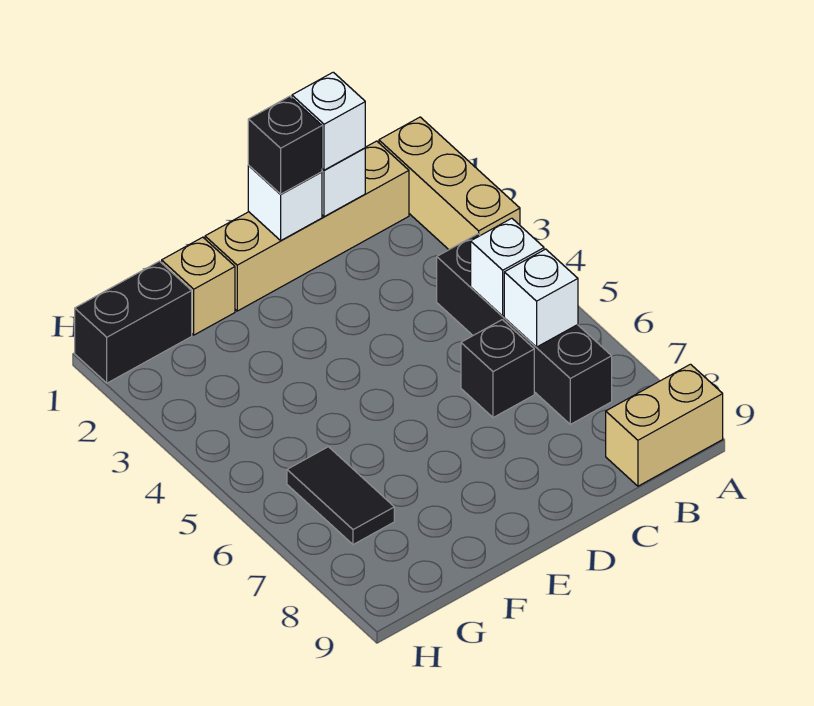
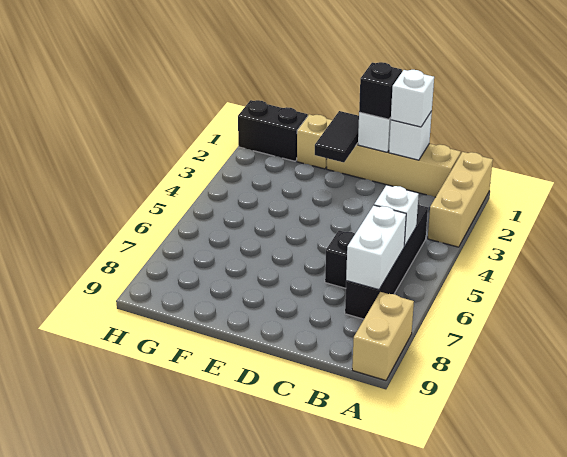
tan brick A9:B9 level 1 -> tan brick A8:A9 level 1
white brick B6 level 2 -> white brick B6:B7 level 2
black tile G6:G7 level 1 -> black tile E1:E2 level 2

